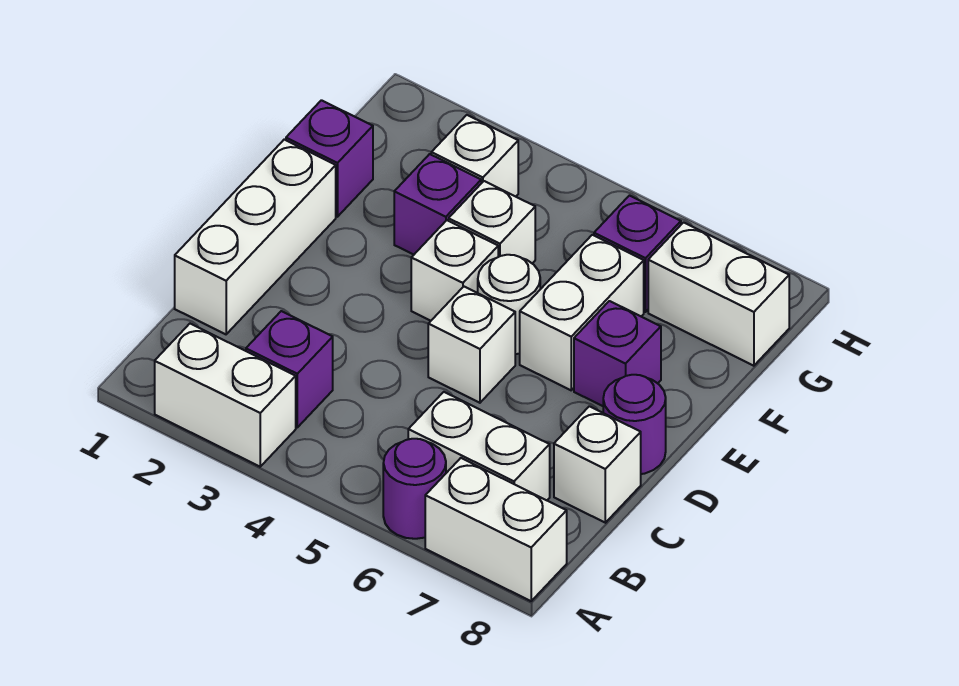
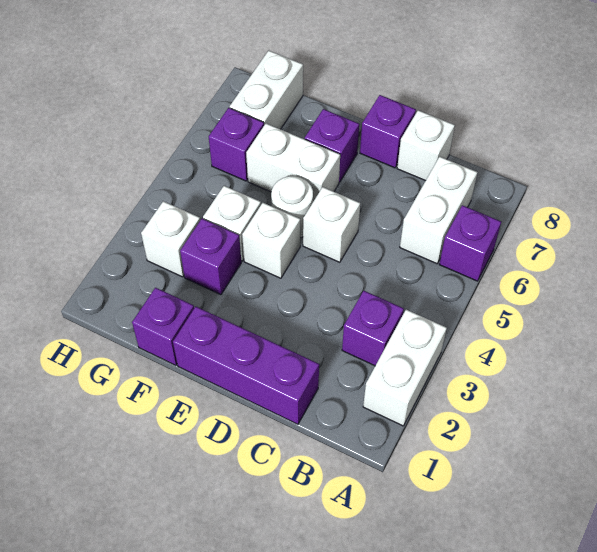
purple round brick A6 level 1 -> purple brick A6 level 1
white brick A7:A8 level 1 -> none
white brick C1:E1 level 1 -> purple brick C1:E1 level 1
purple round brick D8 level 1 -> purple brick D8 level 1

